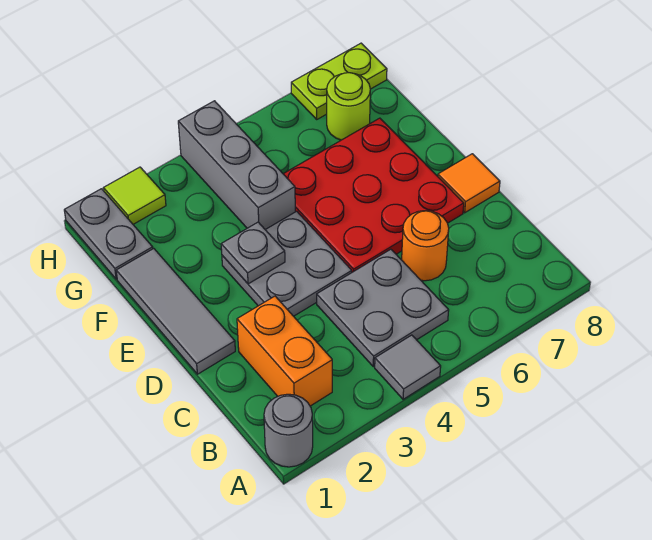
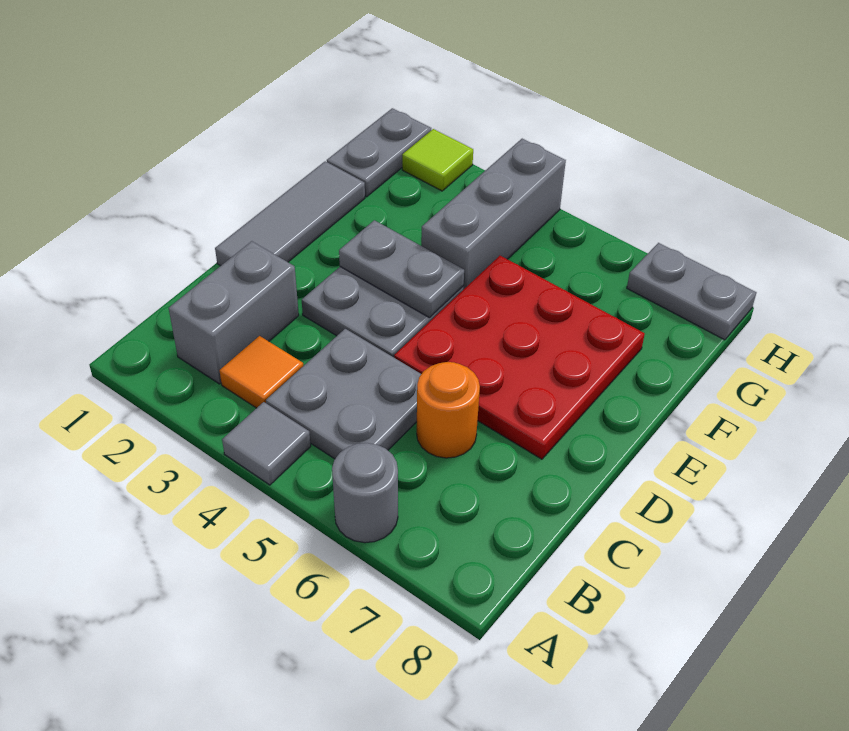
grey round brick A1 level 1 -> grey round brick A6 level 1
orange brick B2:C2 level 1 -> grey brick B2:C2 level 1
orange tile D8 level 1 -> orange tile B3 level 1
grey plate E3 level 2 -> grey plate E3:E4 level 2
lime round brick G7 level 1 -> none
lime plate H7:H8 level 1 -> grey plate H7:H8 level 1

